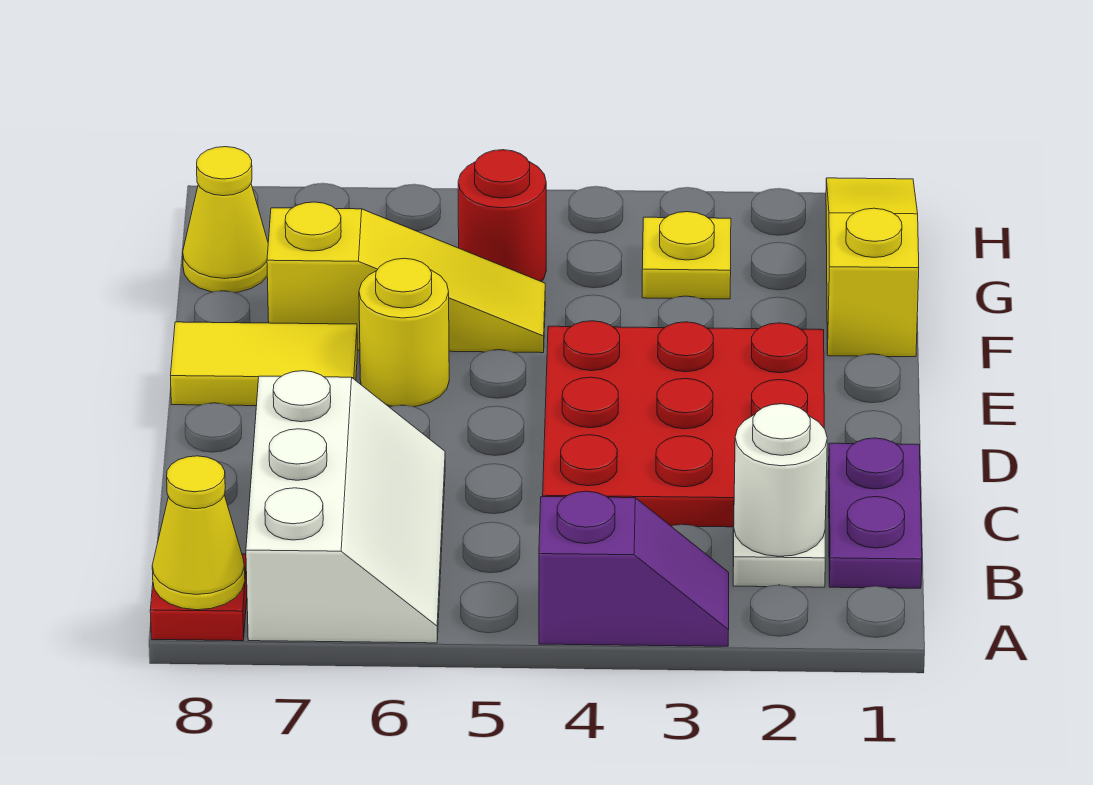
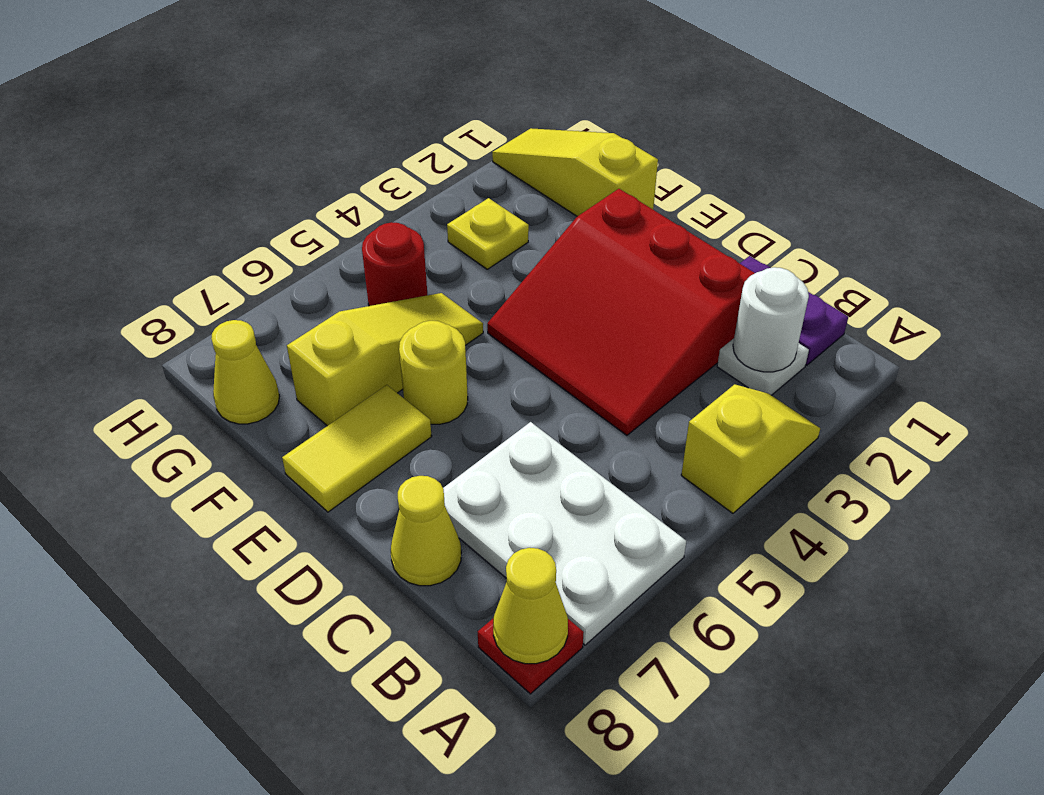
purple slope A3:A4 level 1 top 4 -> yellow slope A3:A4 level 1 top 4
white slope A6:C7 level 1 top 7 -> white plate A6:C7 level 1
red plate C2:E4 level 1 -> red slope C2:E4 level 1 top 2
none -> yellow cone C8 level 1

